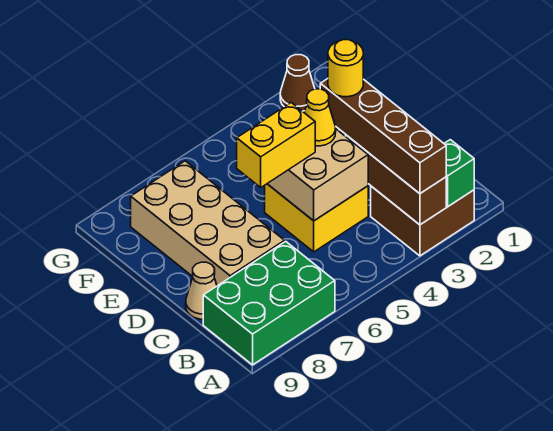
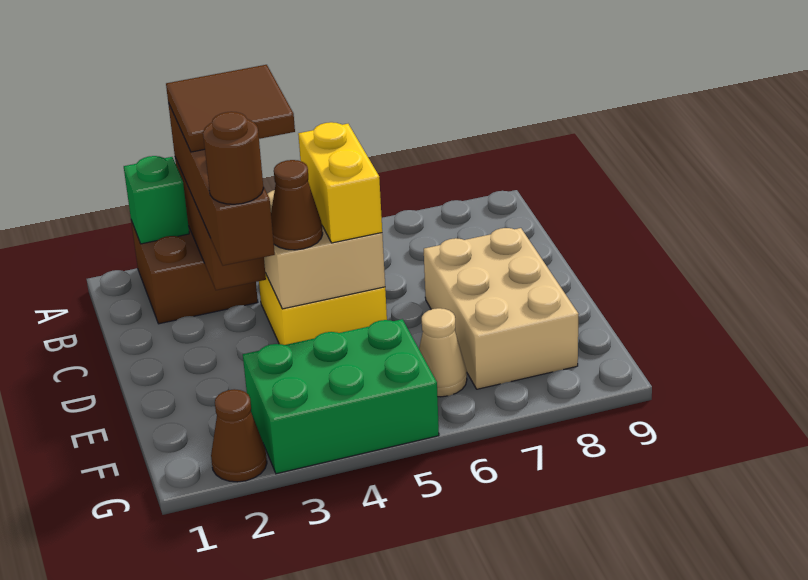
none -> brown tile A3:B4 level 4
green brick A7:B9 level 1 -> green brick F3:G5 level 1
tan brick C7:F8 level 1 -> tan brick D7:F8 level 1
tan cone C9 level 1 -> tan cone F6 level 1
yellow round brick D3 level 4 -> brown round brick D3 level 4
yellow cone D4 level 3 -> brown cone D4 level 3
yellow brick D5:D6 level 3 -> yellow brick C5:D5 level 3

